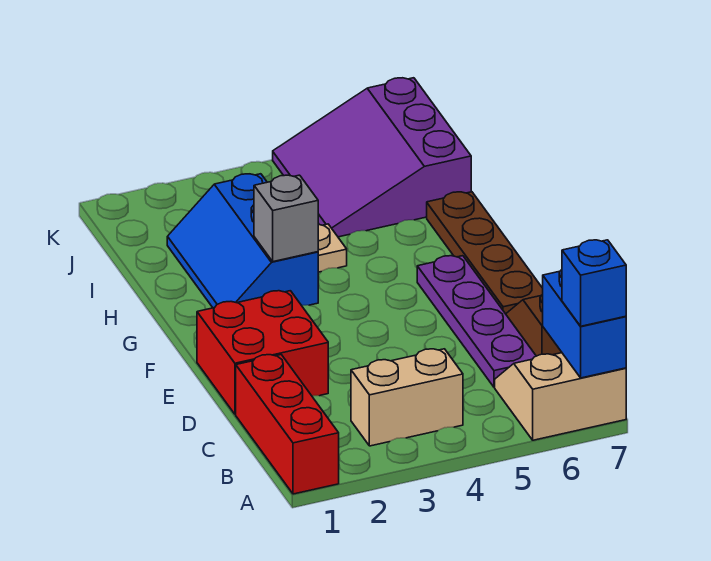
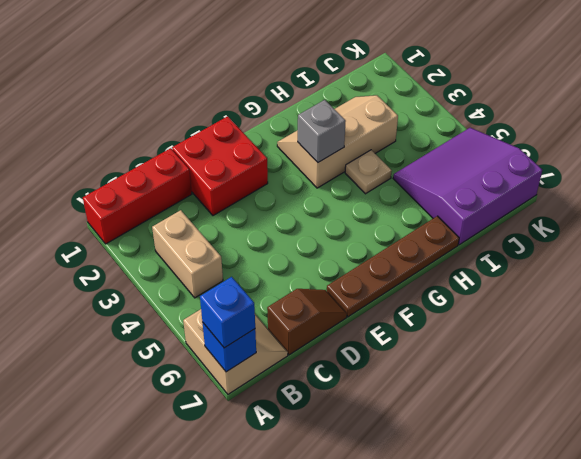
blue brick A7:B7 level 2 -> blue brick A7 level 2
purple plate C6:F6 level 1 -> none
blue slope G2:I3 level 1 top 3 -> tan slope G2:I3 level 1 top 3

